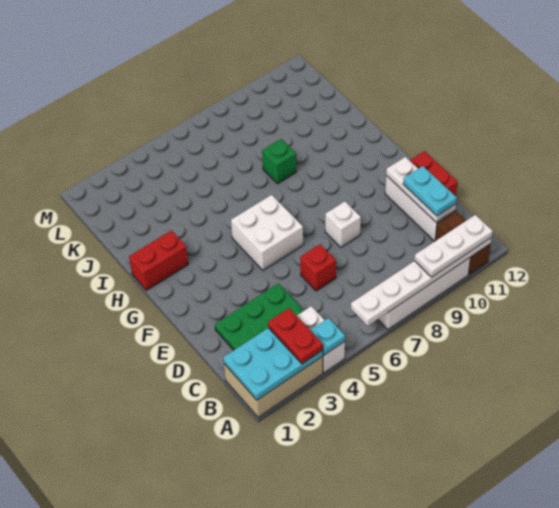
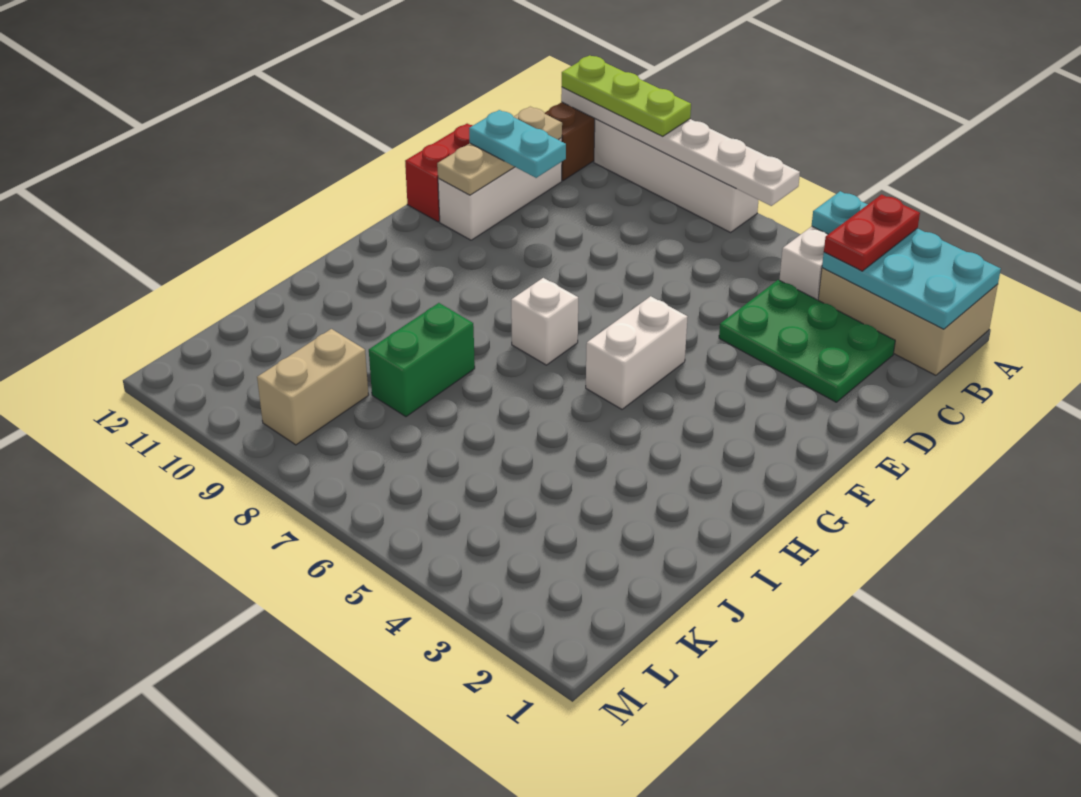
white plate A9:A11 level 3 -> lime plate A9:A11 level 3
white plate C11:E11 level 2 -> tan plate C11:E11 level 2
cyan plate C11:D11 level 3 -> cyan plate D10:D11 level 3
red brick D6 level 1 -> none
white brick E8 level 1 -> white brick G7 level 1
white brick F5:G6 level 1 -> white brick F5:G5 level 1
red brick H1:H2 level 1 -> none
green brick I8 level 1 -> green brick I8:J8 level 1
none -> tan brick K9:L9 level 1

